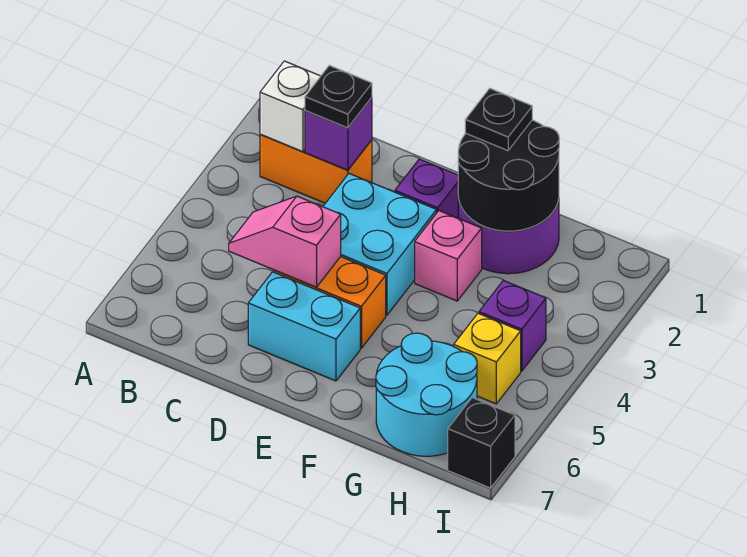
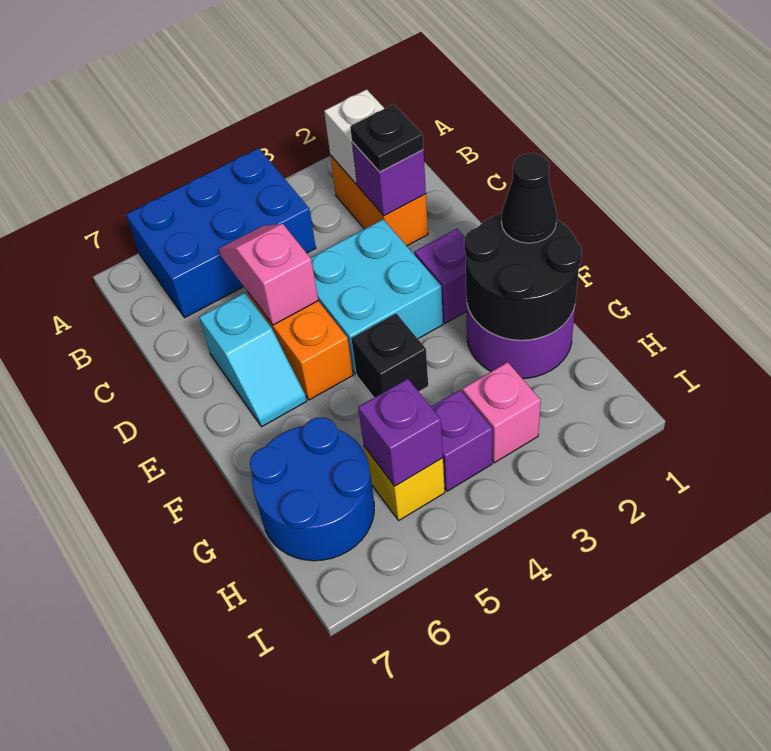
none -> blue brick A4:B6 level 1
cyan brick D6:E6 level 1 -> cyan slope D6:E6 level 1 top D
black plate F1 level 3 -> black cone F1 level 3
pink brick F3 level 1 -> pink brick H3 level 1
cyan round brick G6:H7 level 1 -> blue round brick G6:H7 level 1
none -> purple brick H5 level 2
black brick I7 level 1 -> black brick F4 level 1

